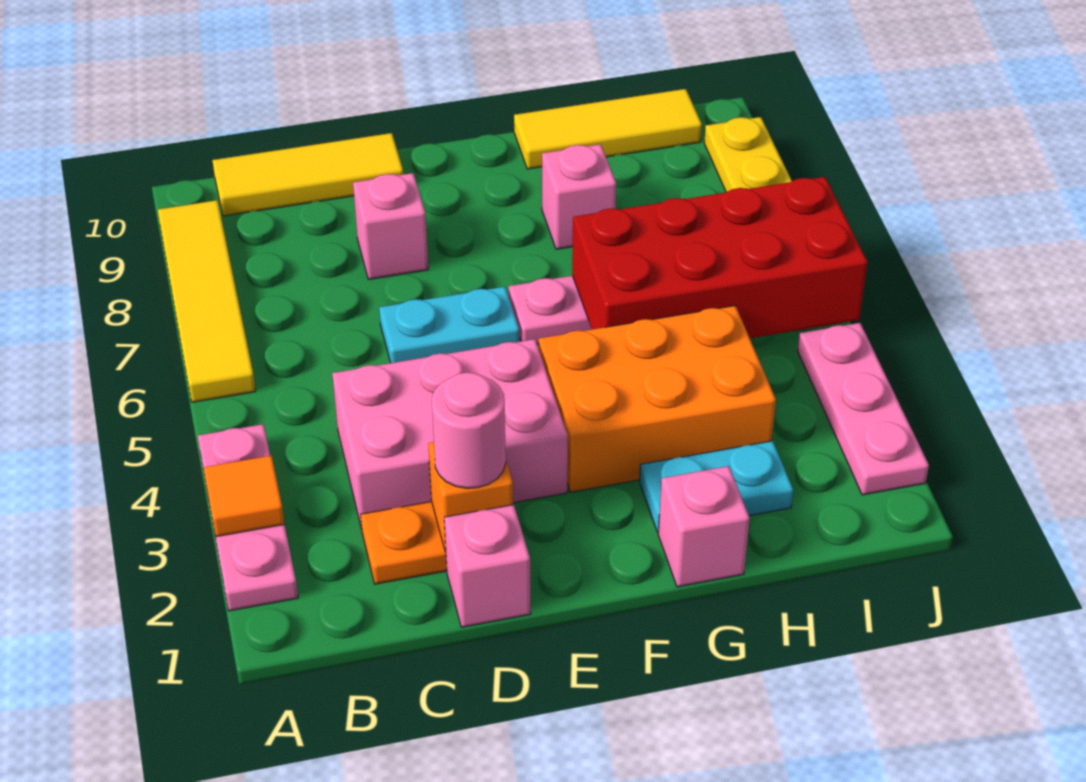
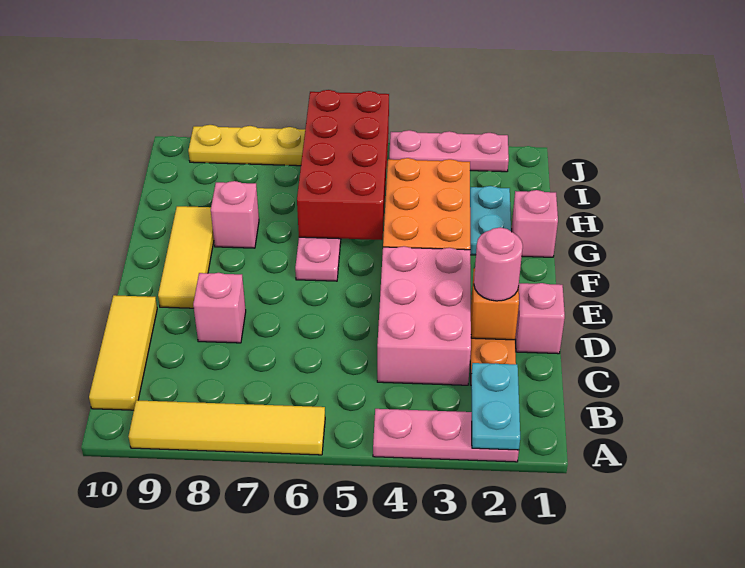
orange tile A3 level 2 -> none
cyan plate D6:E6 level 1 -> cyan plate A2:B2 level 2
yellow tile G10:I10 level 1 -> yellow tile E9:G9 level 1

